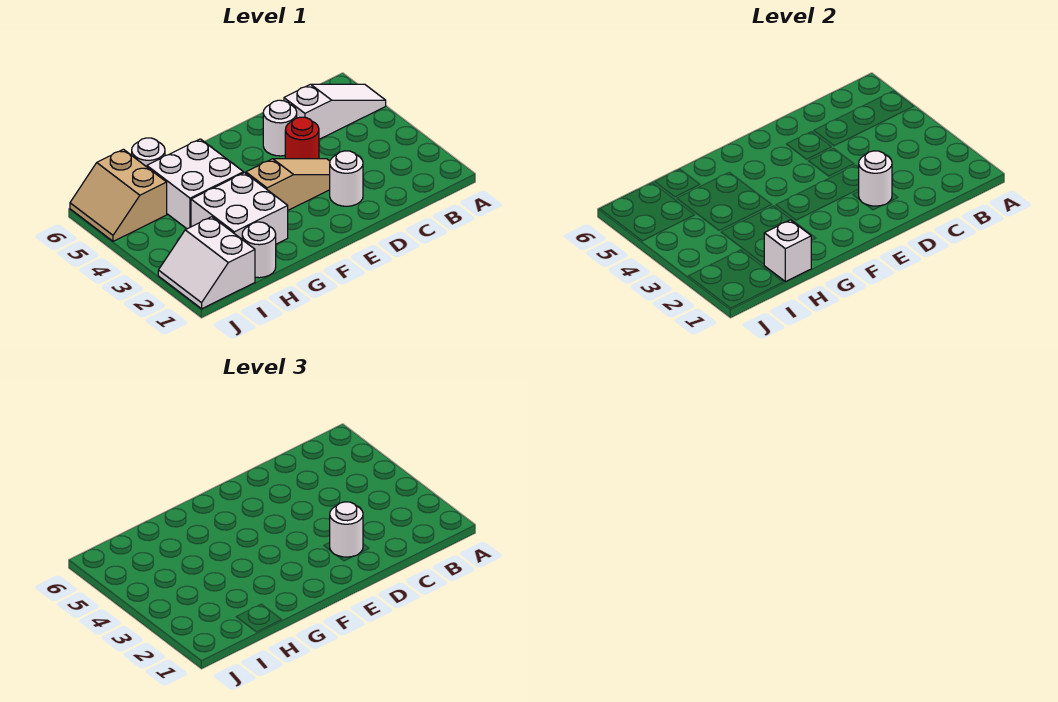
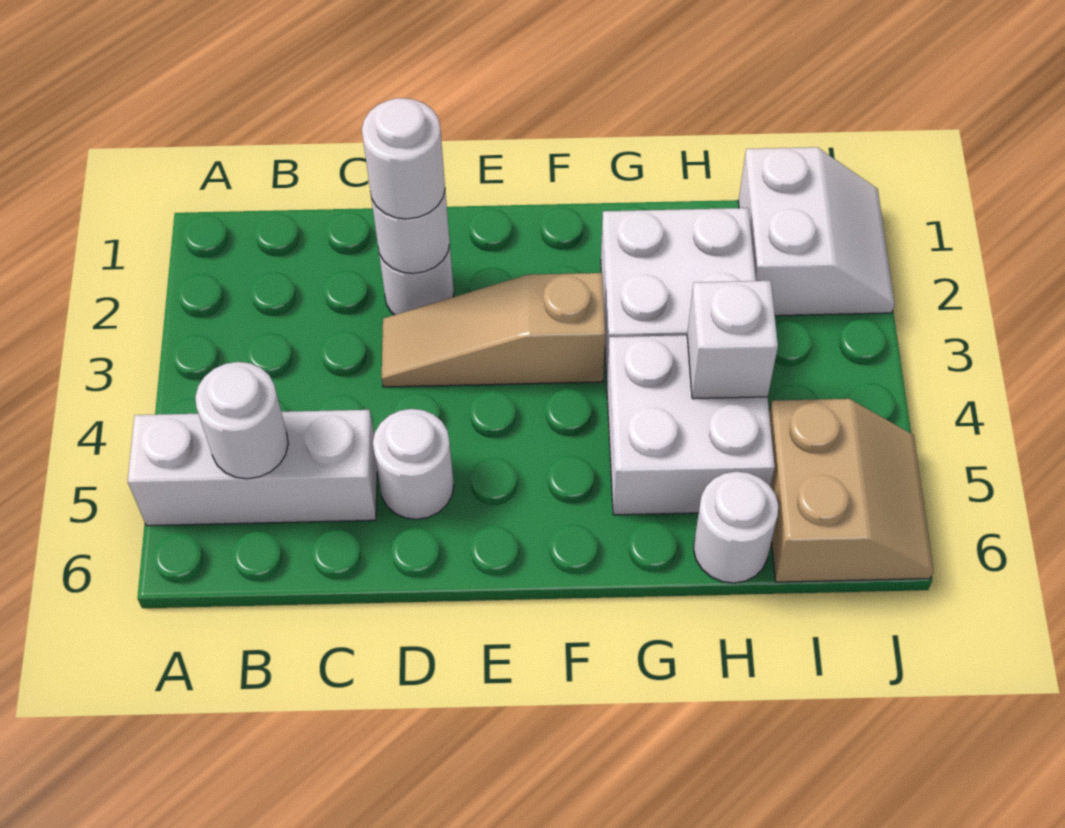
white slope A5:C5 level 1 top C -> white brick A5:C5 level 1
red round brick D4 level 1 -> none
white round brick H1 level 1 -> white round brick B5 level 2
white brick H1 level 2 -> white brick H4 level 2

